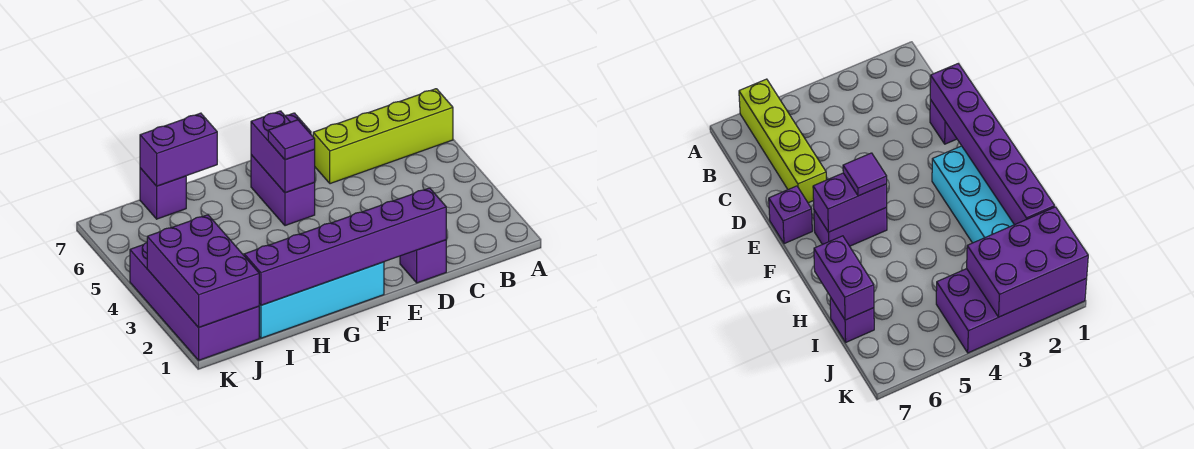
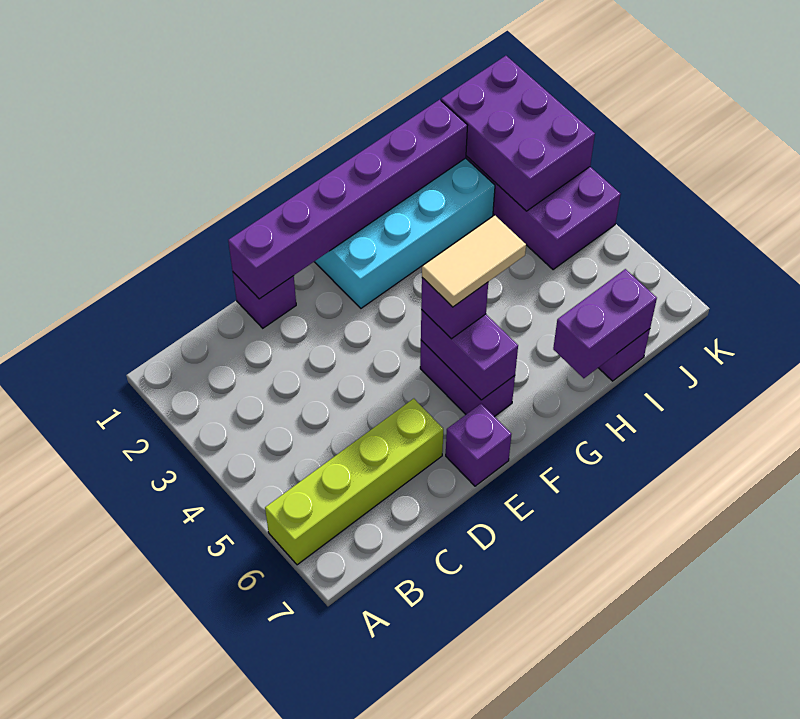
purple tile F5 level 3 -> purple brick F5 level 3
none -> tan tile F5:G5 level 4

